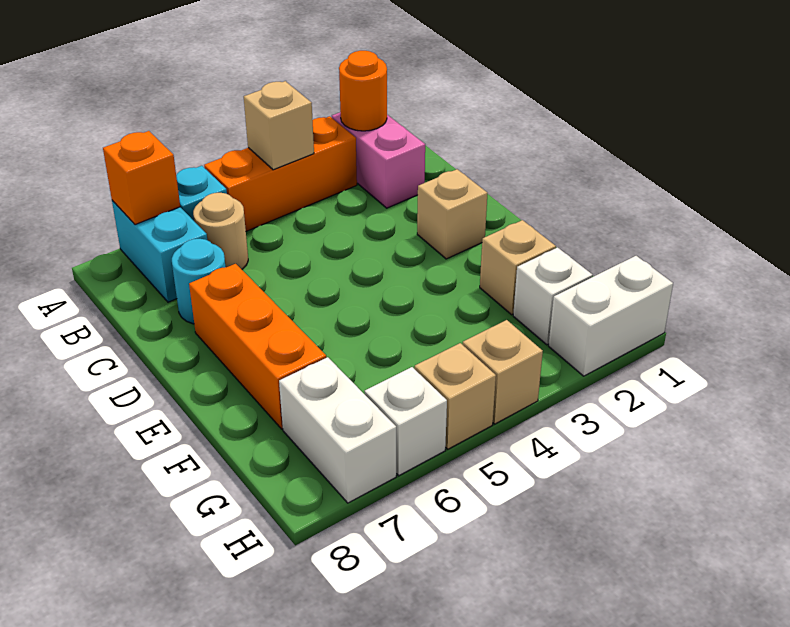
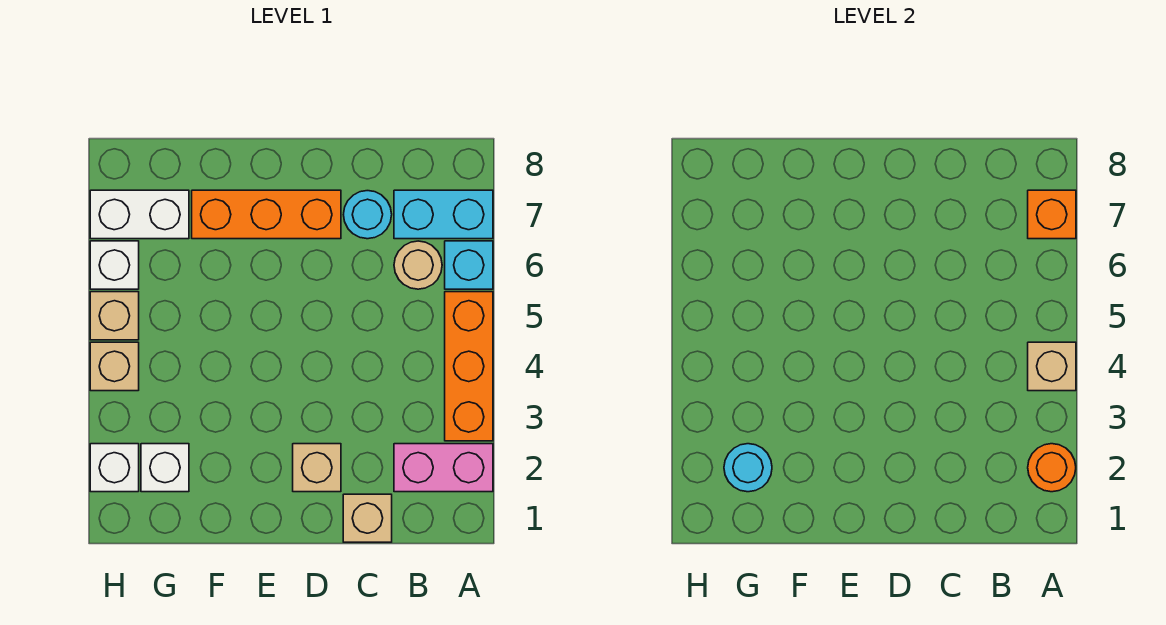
tan brick F2 level 1 -> tan brick C1 level 1
none -> cyan round brick G2 level 2
white brick H1:H2 level 1 -> white brick H2 level 1

